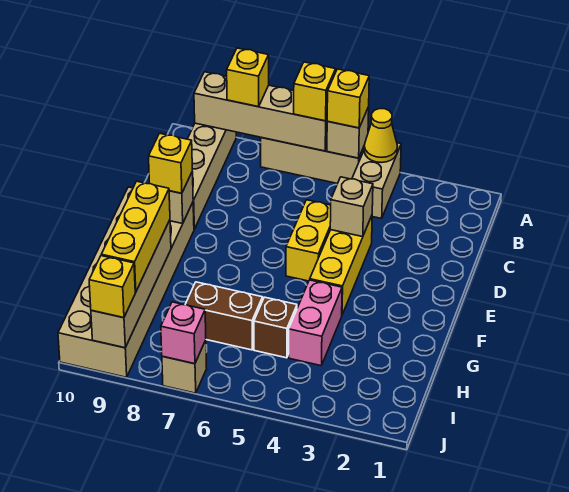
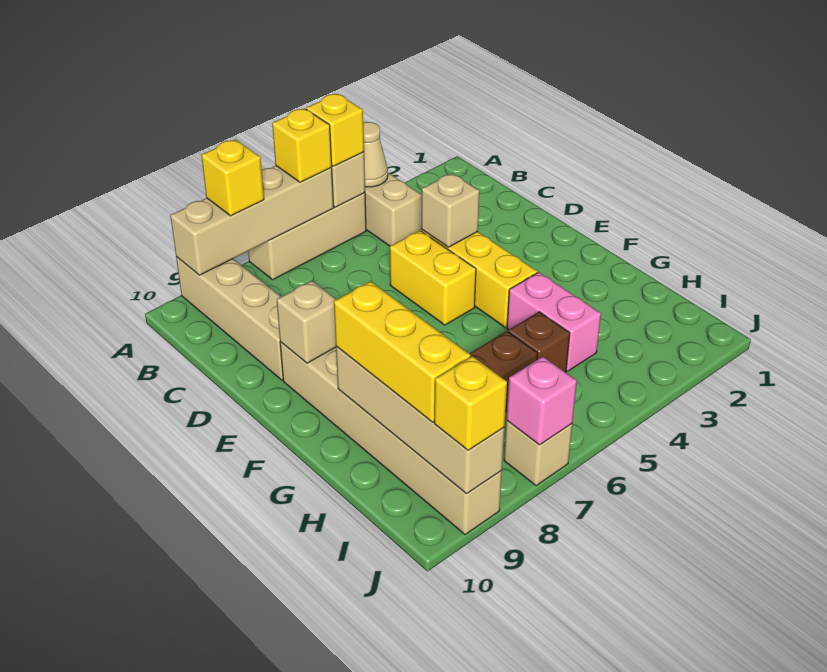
yellow cone A4 level 2 -> tan cone A4 level 2
tan brick E9:J10 level 1 -> tan brick E9:J9 level 1
yellow brick E9 level 3 -> none

